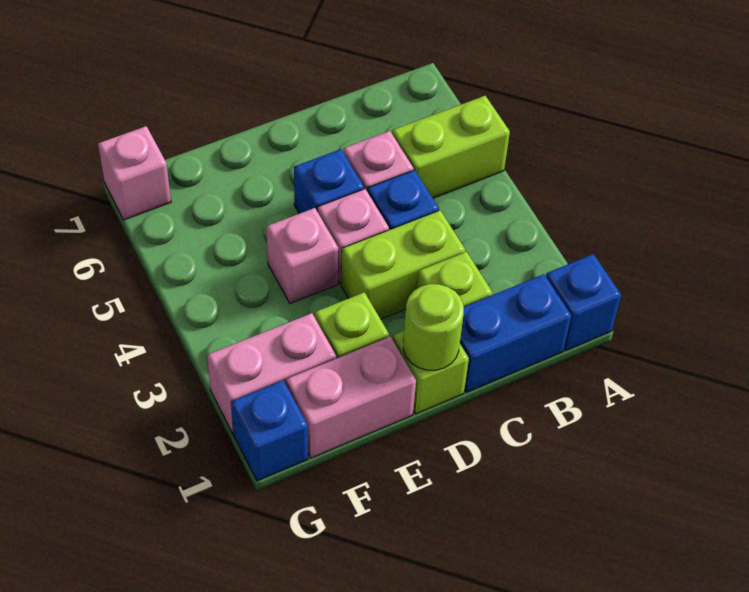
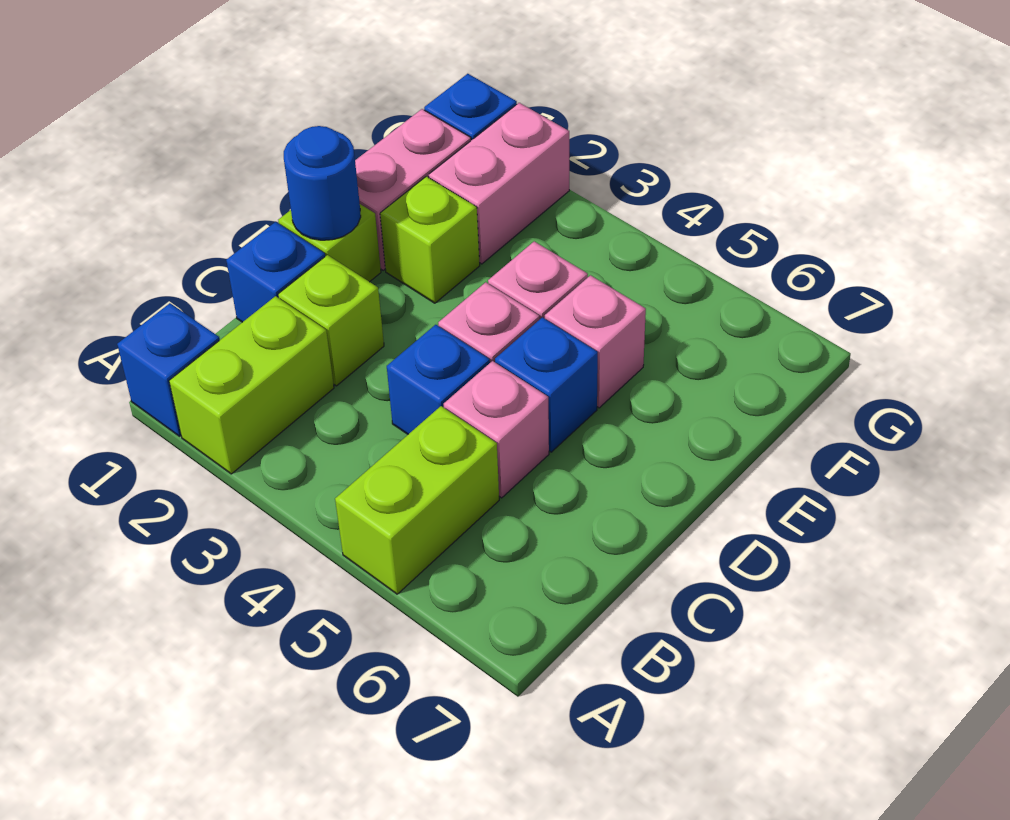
blue brick B1:C1 level 1 -> blue brick C1 level 1
lime brick C3:D3 level 1 -> lime brick A2:B2 level 1
lime round brick D1 level 2 -> blue round brick D1 level 2
pink brick G7 level 1 -> pink brick E5 level 1

